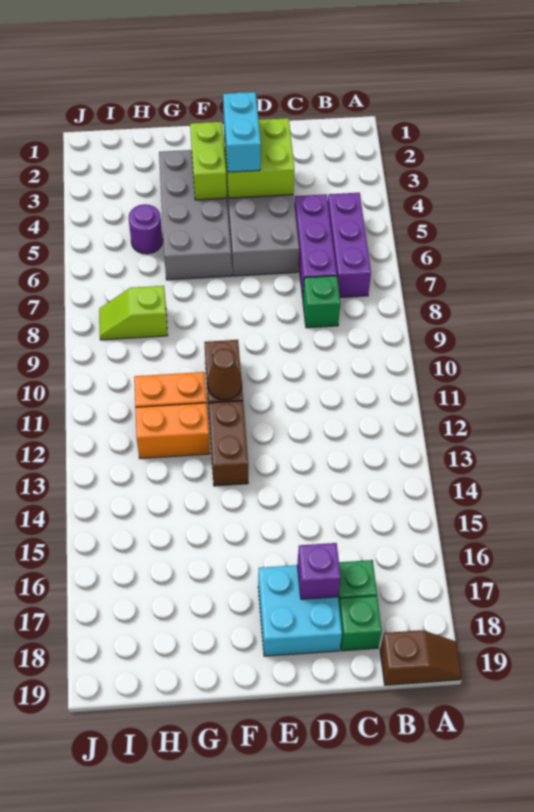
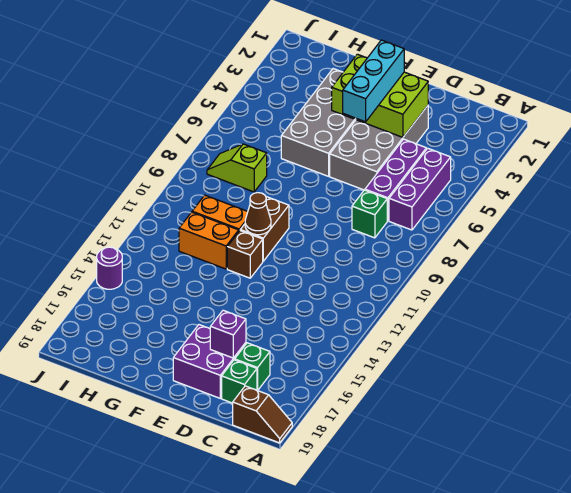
cyan brick D17:E18 level 1 -> purple brick D17:E18 level 1
cyan brick E3:E4 level 3 -> cyan brick E3:E5 level 3
brown brick F12:F13 level 1 -> brown brick F12 level 1
purple round brick H5 level 1 -> purple round brick J15 level 1

